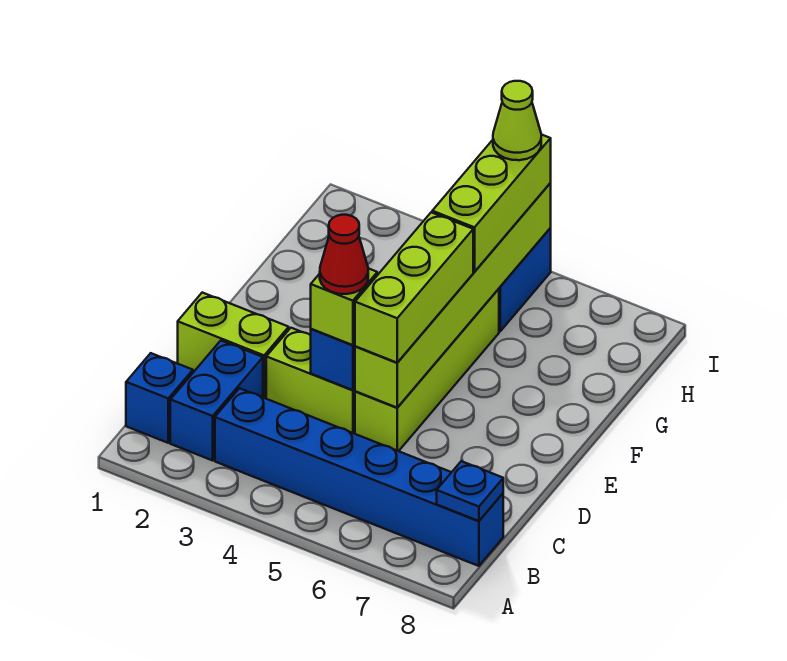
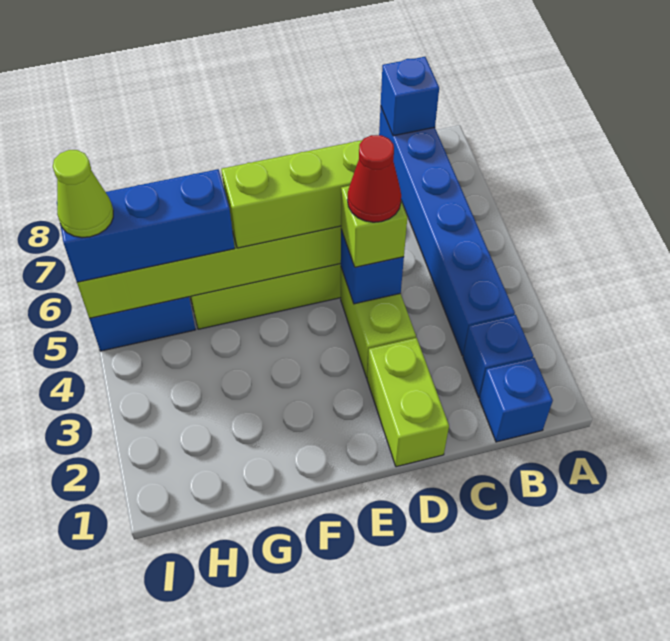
blue brick B2:C2 level 1 -> blue brick B2 level 1
blue plate B8 level 2 -> blue brick B8 level 2
lime brick G5:I5 level 3 -> blue brick G5:I5 level 3

